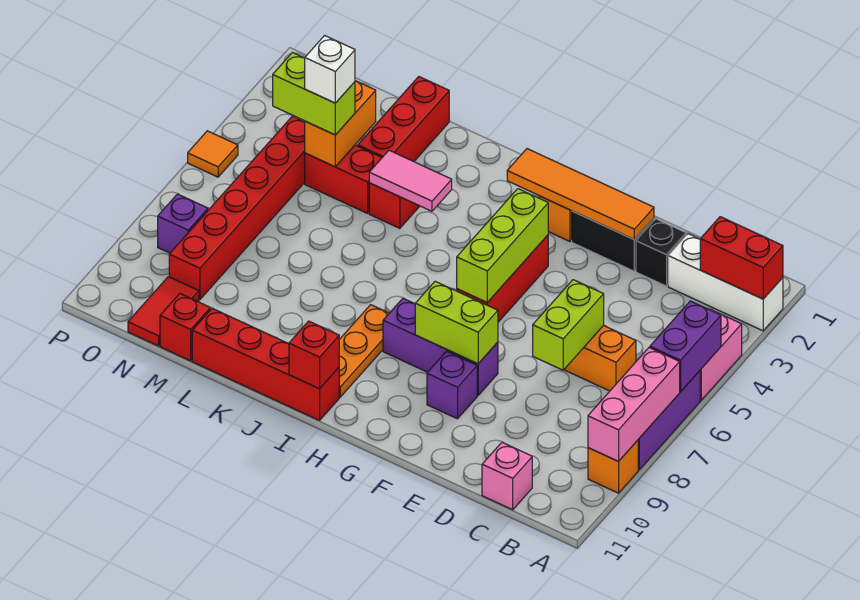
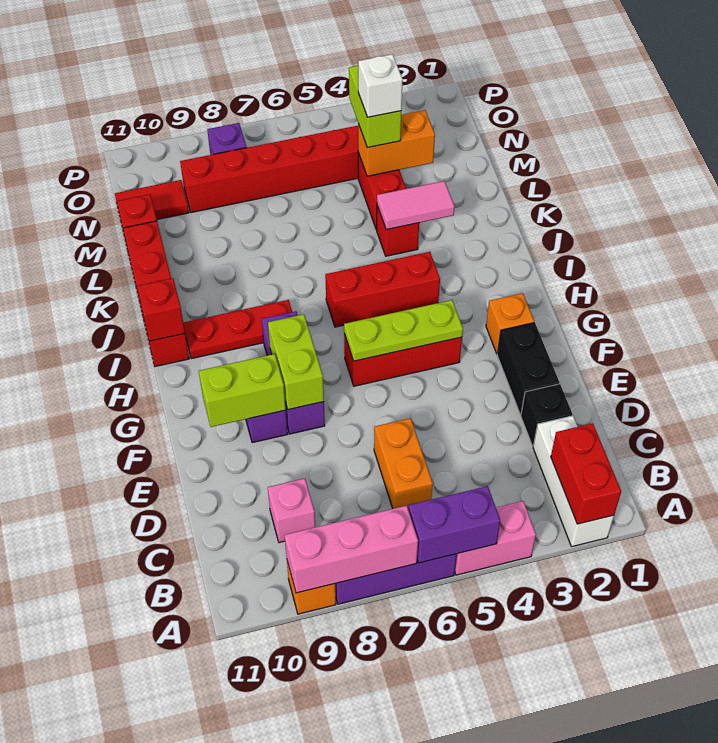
pink brick C11 level 1 -> pink brick C9 level 1
lime brick D6:D7 level 2 -> lime brick F9:F10 level 2
orange tile E2:H2 level 2 -> none
lime brick G4:G6 level 2 -> lime plate G4:G6 level 2
orange plate I8:I10 level 1 -> red plate I8:I10 level 1
pink tile J4:K4 level 2 -> pink tile K3:K4 level 2
red brick L1:L3 level 1 -> red brick I4:I6 level 1
orange tile P5 level 1 -> none

